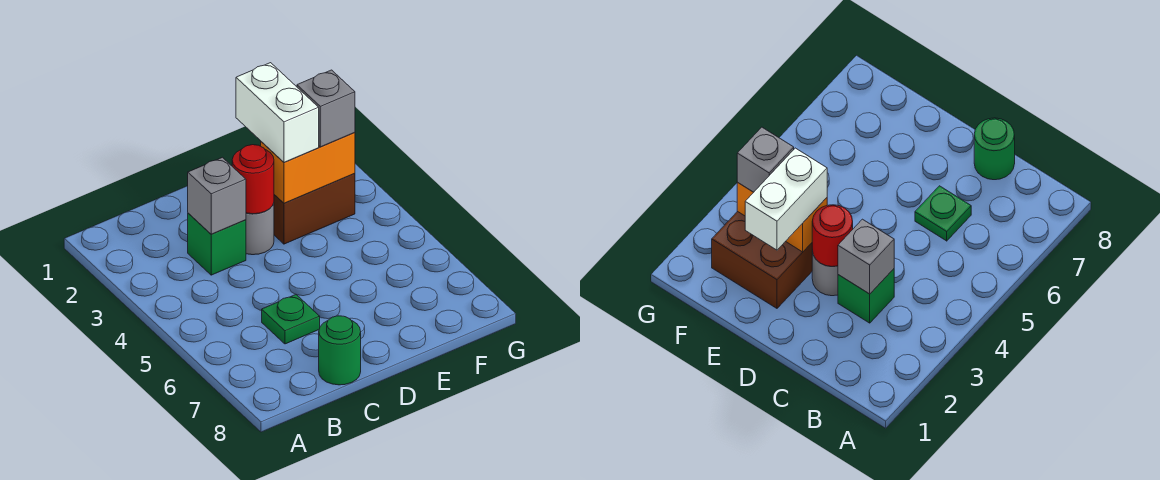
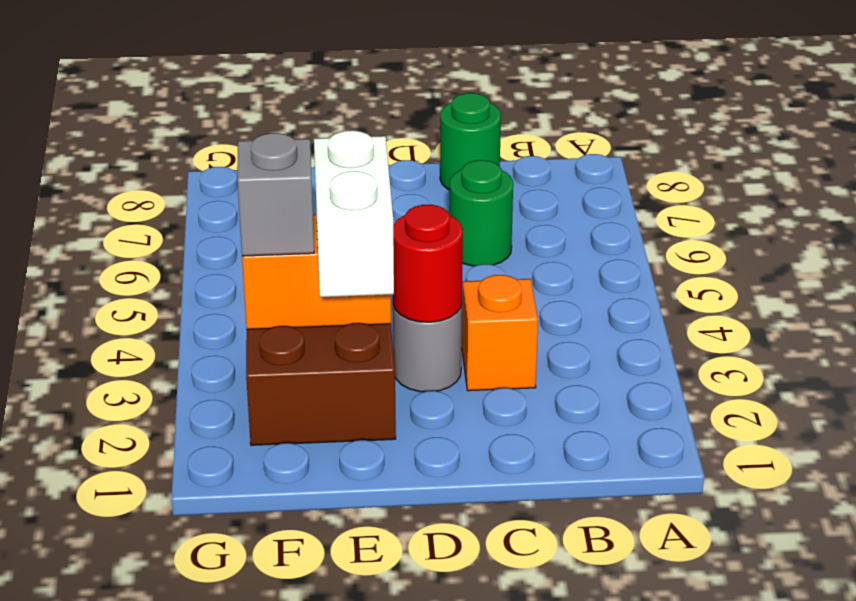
green brick C3 level 1 -> orange brick C3 level 1
grey brick C3 level 2 -> none
green plate C6 level 1 -> green round brick C6 level 1

